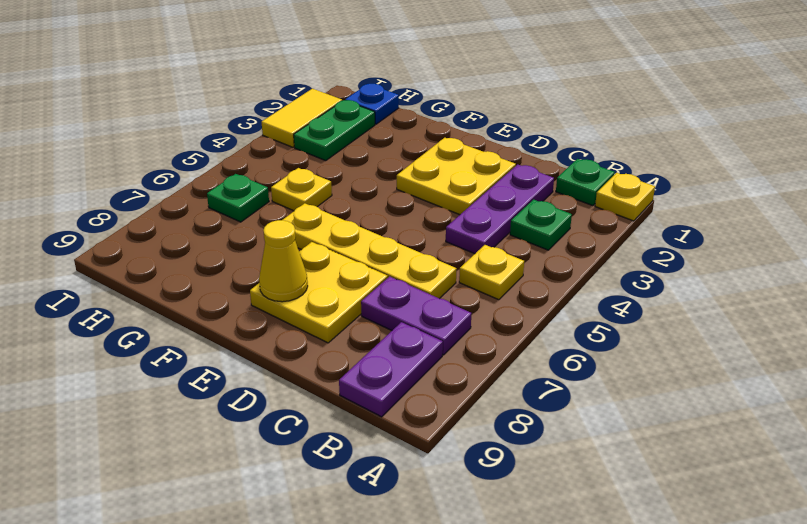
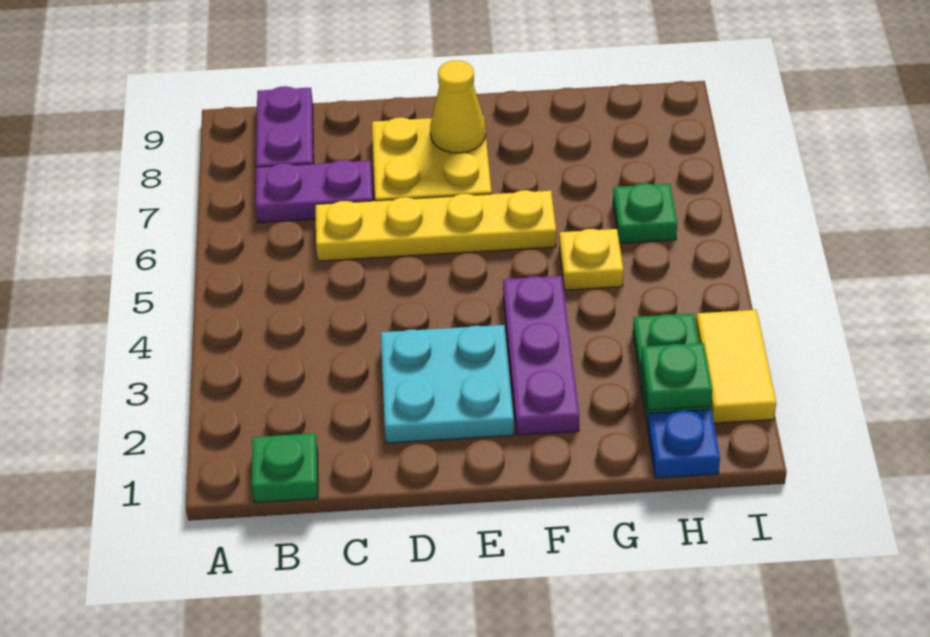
yellow plate A1 level 1 -> none
green plate B3 level 1 -> green plate H2 level 2
yellow plate B5 level 1 -> none
purple plate C2:C4 level 1 -> purple plate F2:F4 level 1
yellow plate D2:E3 level 1 -> cyan plate D2:E3 level 1

